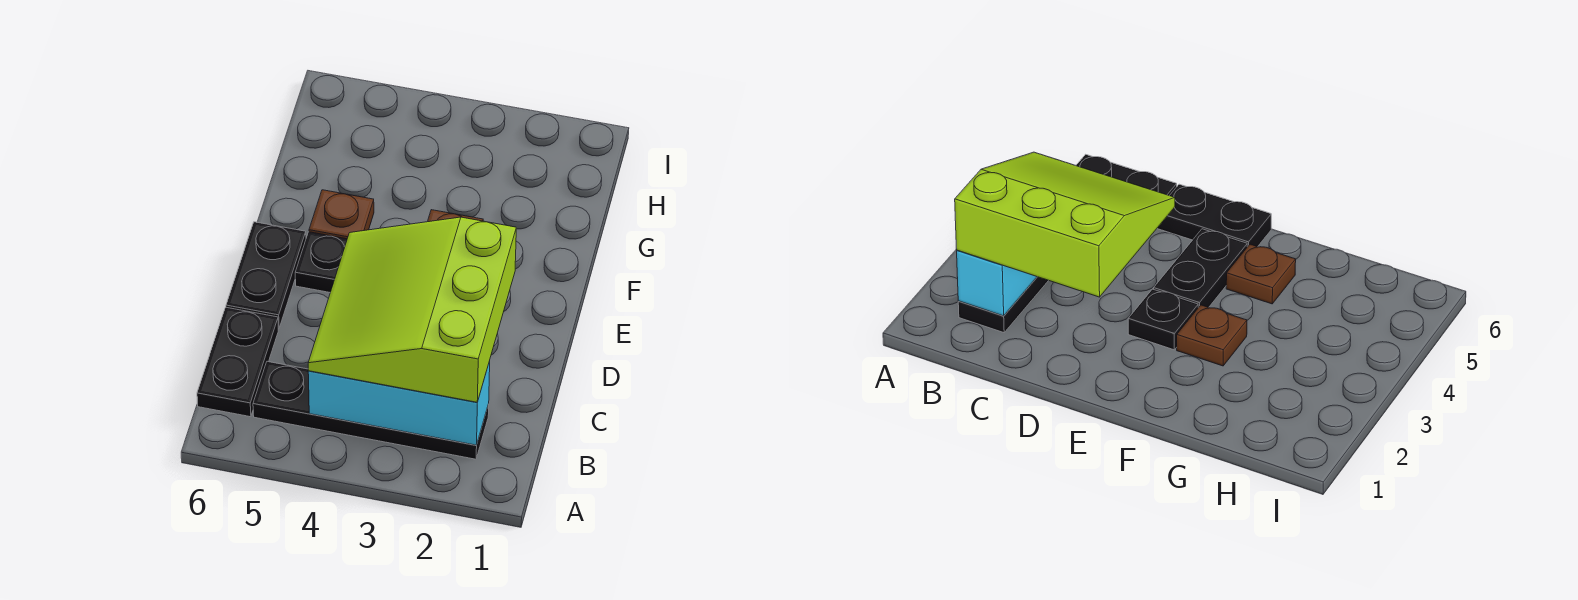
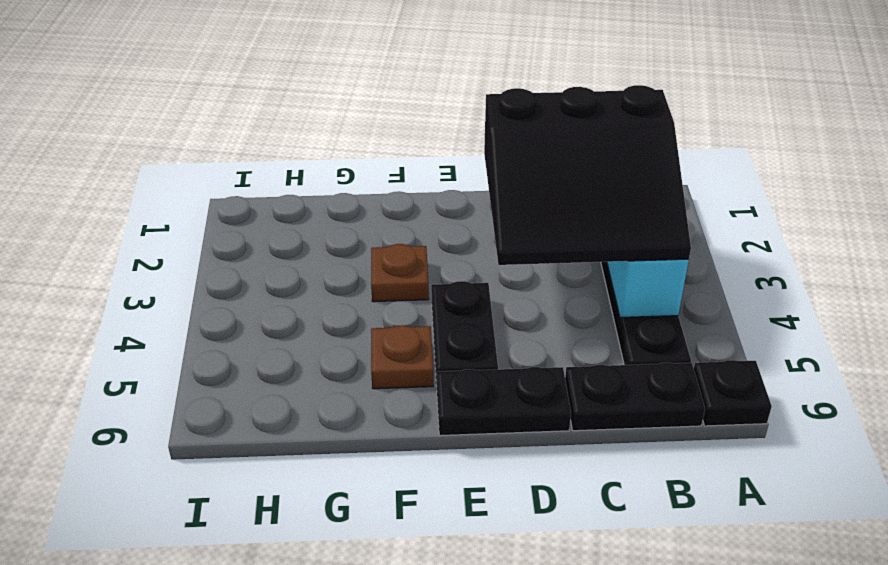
lime slope B2:D4 level 3 top 2 -> black slope B2:D4 level 3 top 2
black plate E3 level 1 -> black plate A6 level 1

